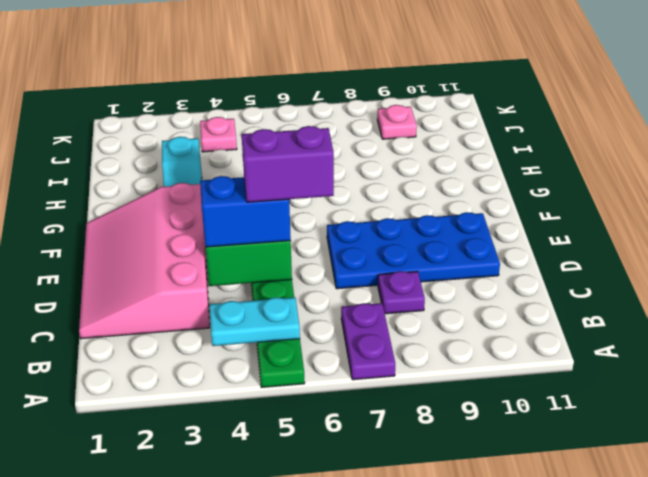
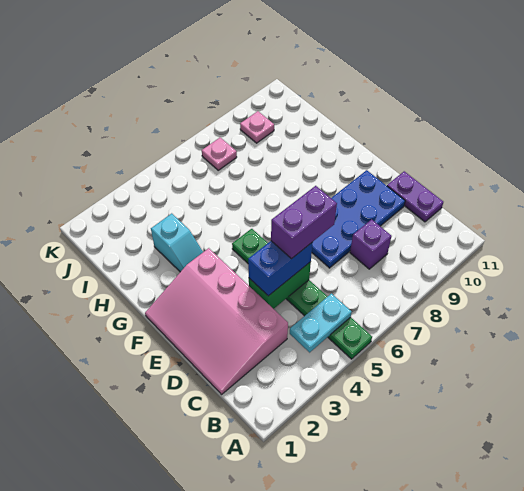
purple plate A7:B7 level 1 -> purple plate C11:D11 level 1
purple plate C8 level 1 -> purple brick C8 level 1
pink plate J4 level 1 -> pink plate J7 level 1

